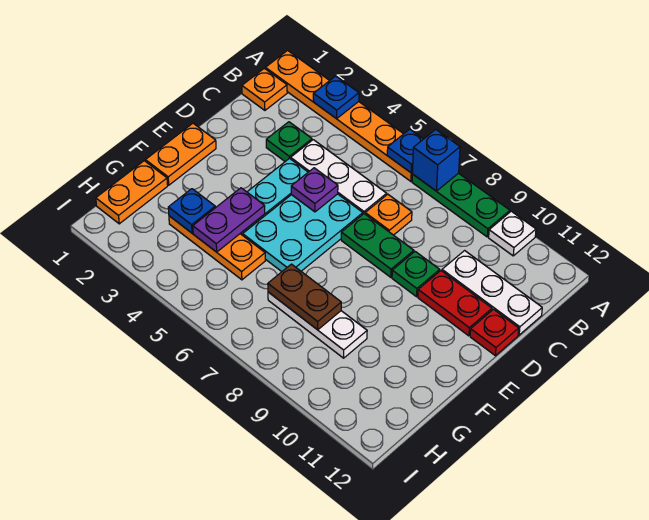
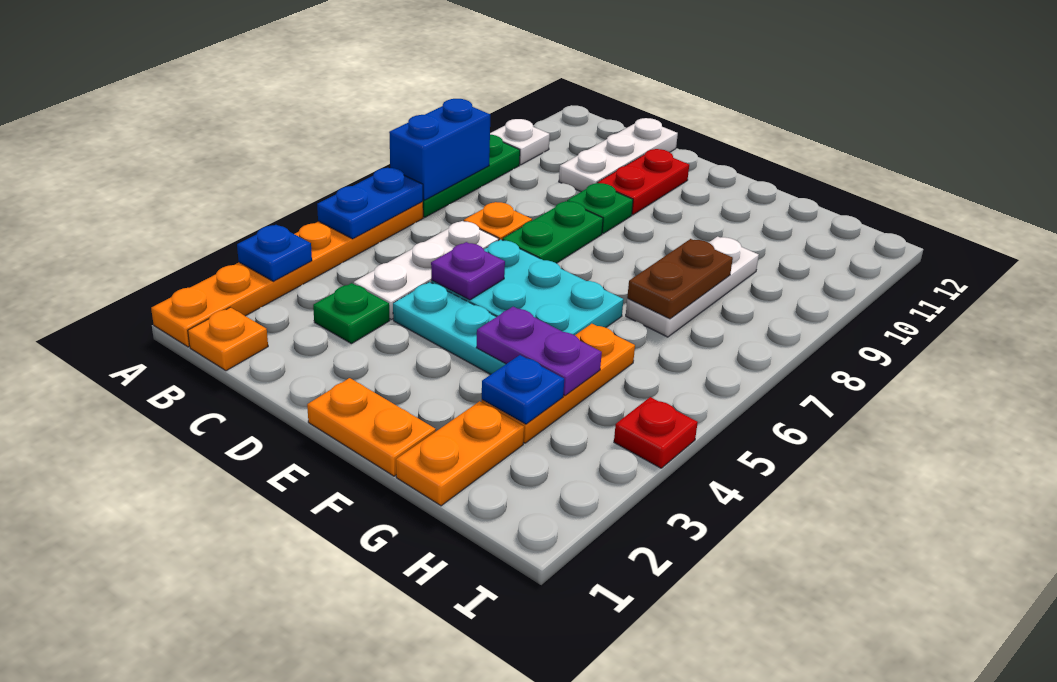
blue plate A6 level 2 -> blue plate A5:A6 level 2
blue brick A7 level 2 -> blue brick A7:A8 level 2
red plate D12 level 1 -> red plate I4 level 1
orange plate G1:H1 level 1 -> orange plate G1:G2 level 1

